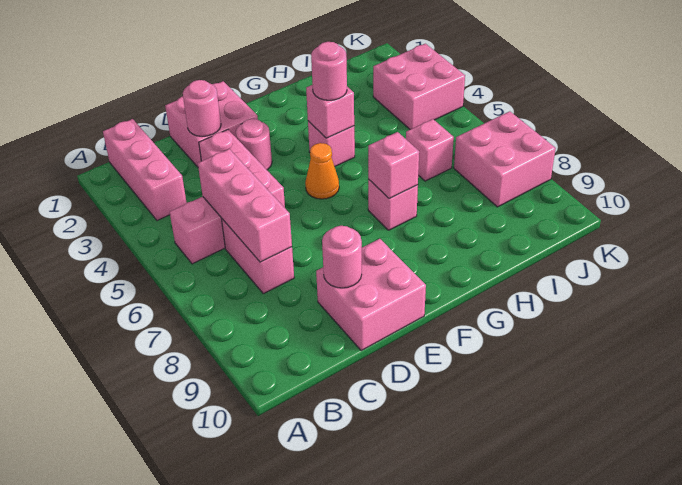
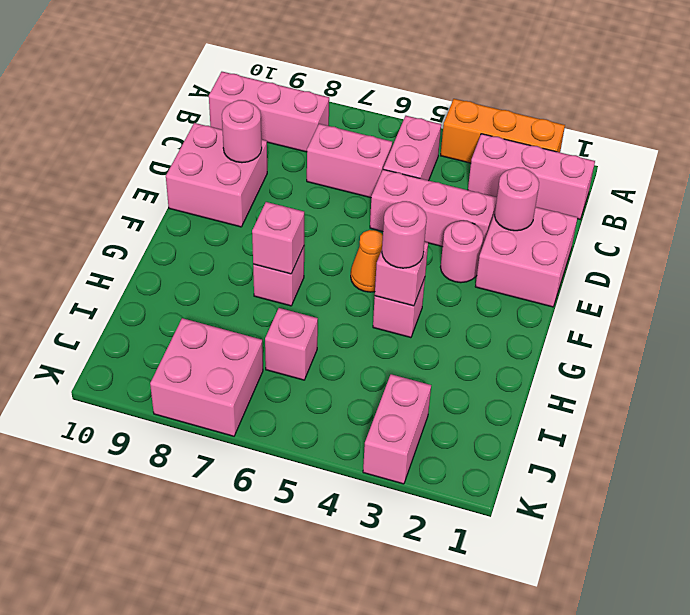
none -> orange brick A2:A4 level 1
pink brick C5:C7 level 2 -> pink brick B8:B10 level 1
pink brick J3:K4 level 1 -> pink brick J3:K3 level 1

